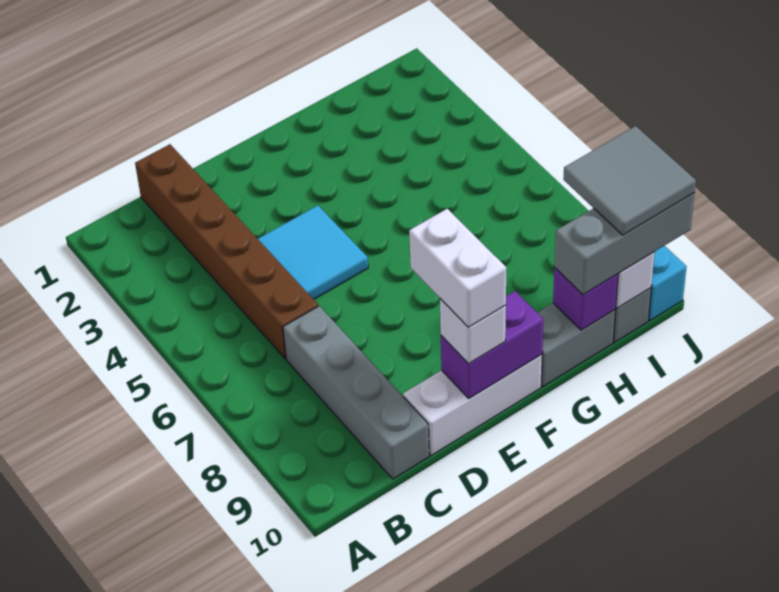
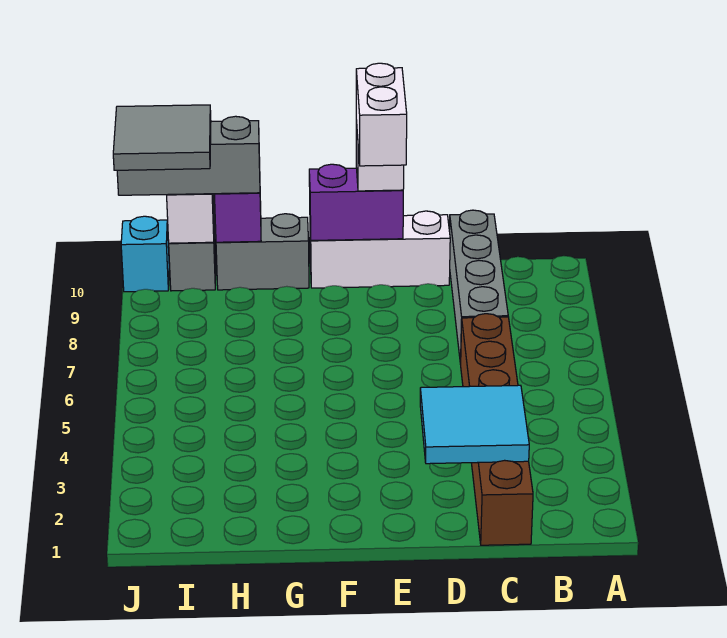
cyan tile D4:E5 level 1 -> cyan tile C2:D3 level 2

